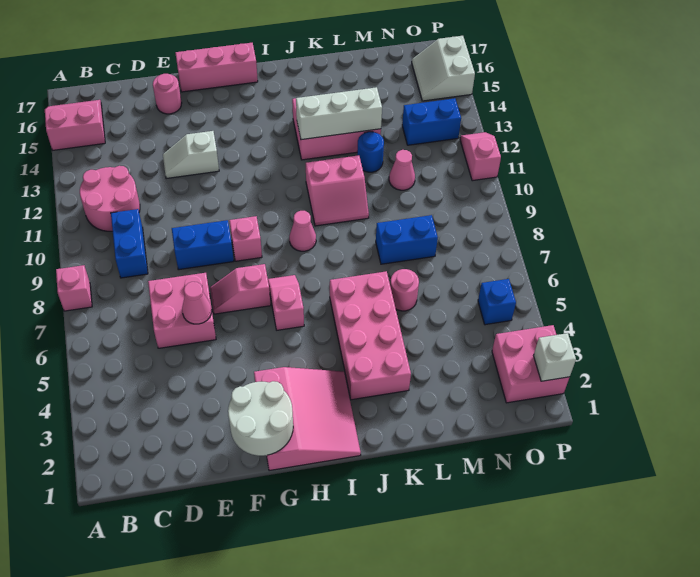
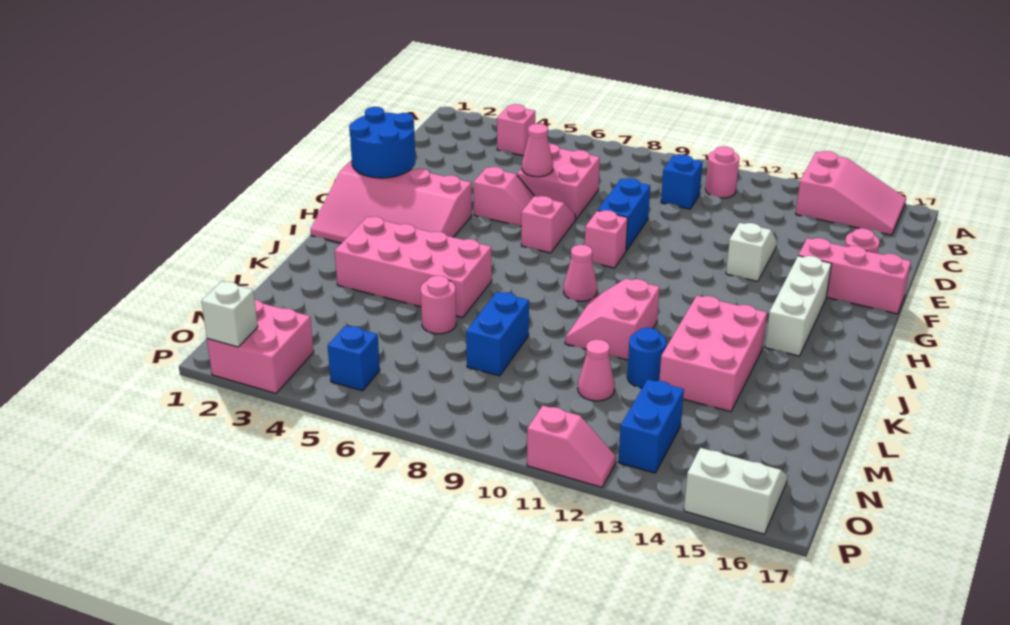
pink brick A8 level 1 -> pink brick B4 level 1
pink slope A15:B16 level 1 top 15 -> pink slope A14:B16 level 1 top 14
pink round brick B11:C12 level 1 -> pink round brick B11 level 1
blue brick C9:C10 level 1 -> blue brick C10 level 1
white round brick F1:G2 level 2 -> blue round brick F1:G2 level 2
pink brick F17:H17 level 1 -> pink brick F15:F17 level 1
pink slope G1:I3 level 1 top G -> pink slope G1:I4 level 1 top G
pink slope H6:H7 level 1 top 6 -> pink slope F5:F6 level 1 top 5
white brick J13:L13 level 2 -> white brick G15:I15 level 1

